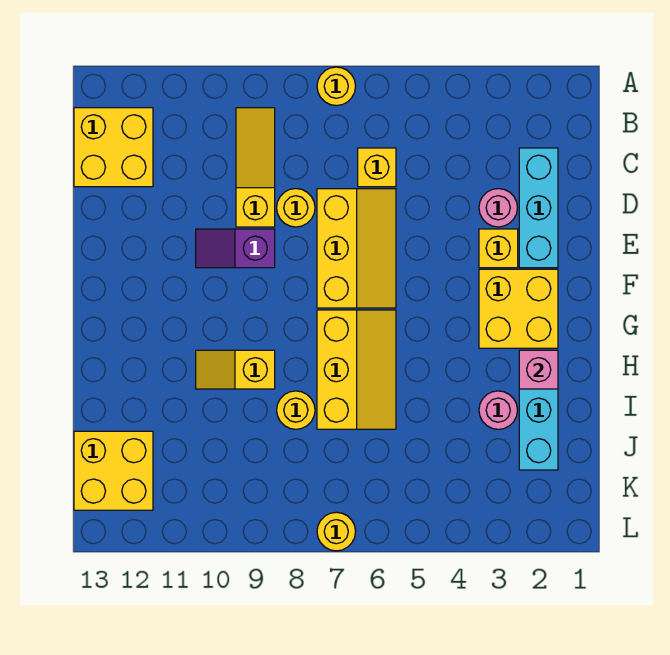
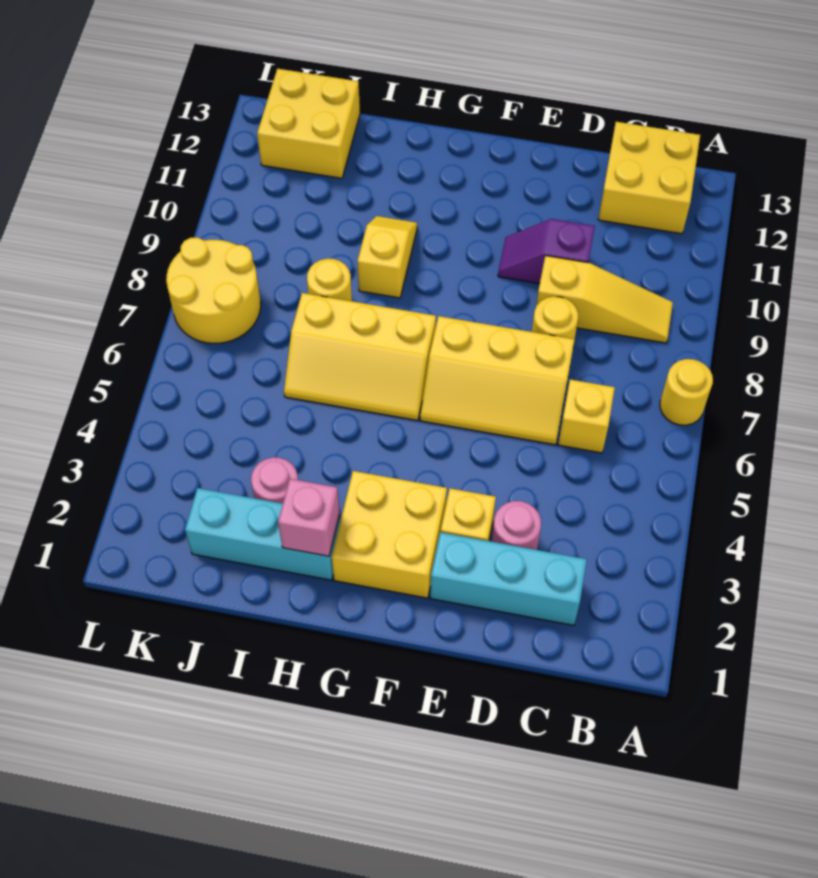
purple slope E9:E10 level 1 top 9 -> purple slope D10:E10 level 1 top D
yellow round brick L7 level 1 -> yellow round brick K7:L8 level 1

